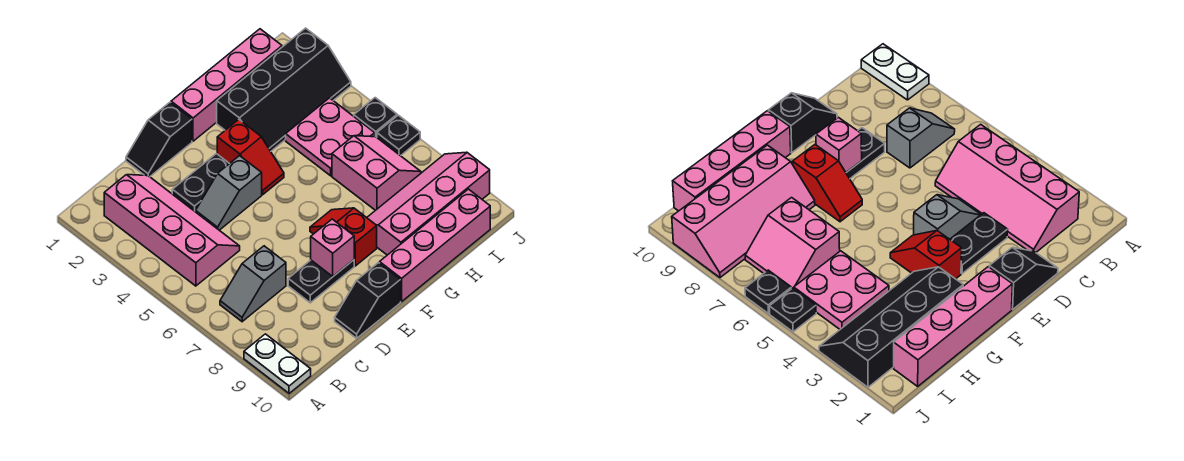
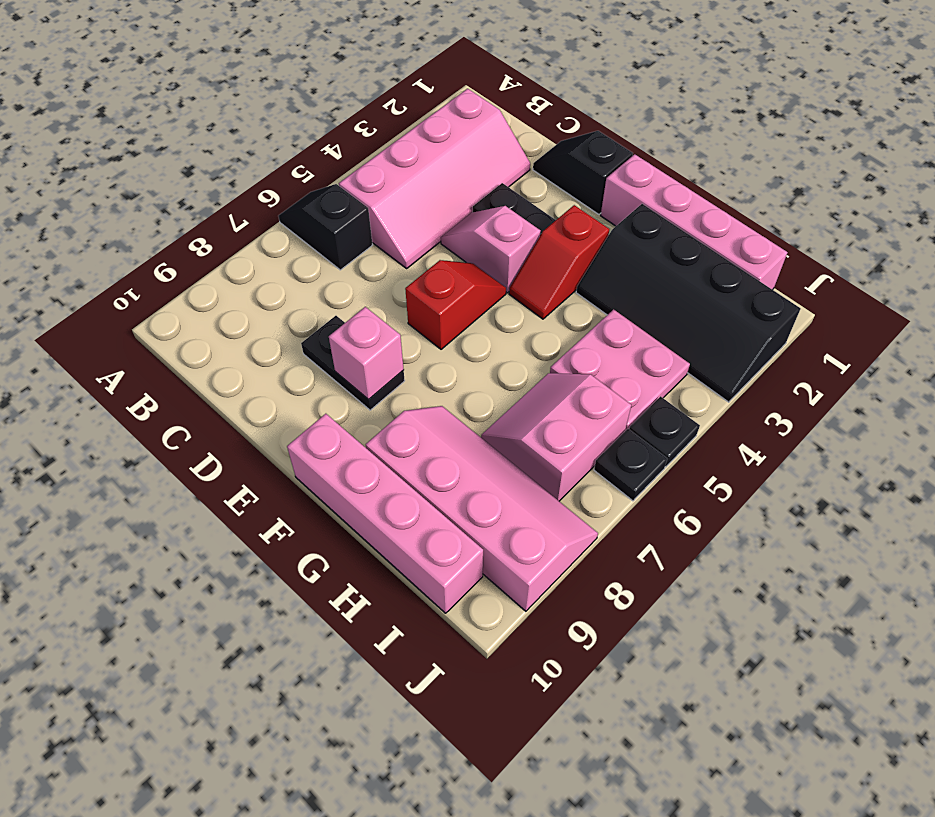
white plate A9:A10 level 1 -> none
grey slope B7:C7 level 1 top C -> none
grey slope D4:E4 level 1 top E -> pink slope D4:E4 level 1 top E
black slope D10:E10 level 1 top E -> black slope A6:B6 level 1 top B
red slope F7:F8 level 1 top 8 -> red slope E5:E6 level 1 top 6
pink slope H6:I7 level 1 top H -> pink slope H6:I7 level 1 top I

